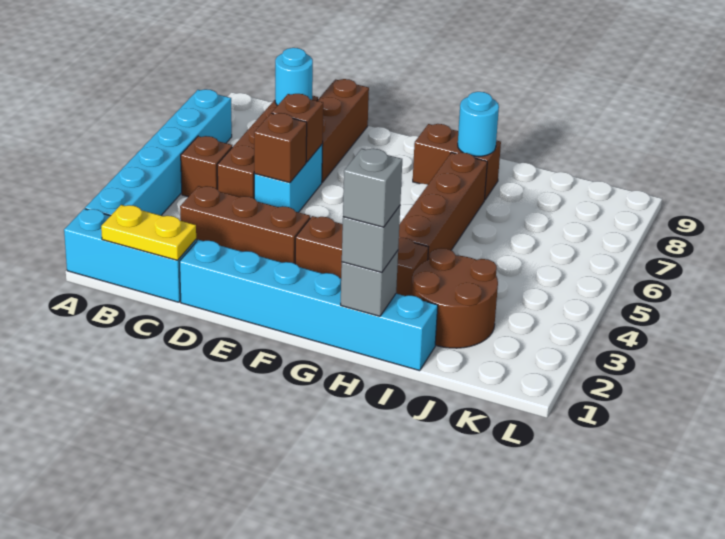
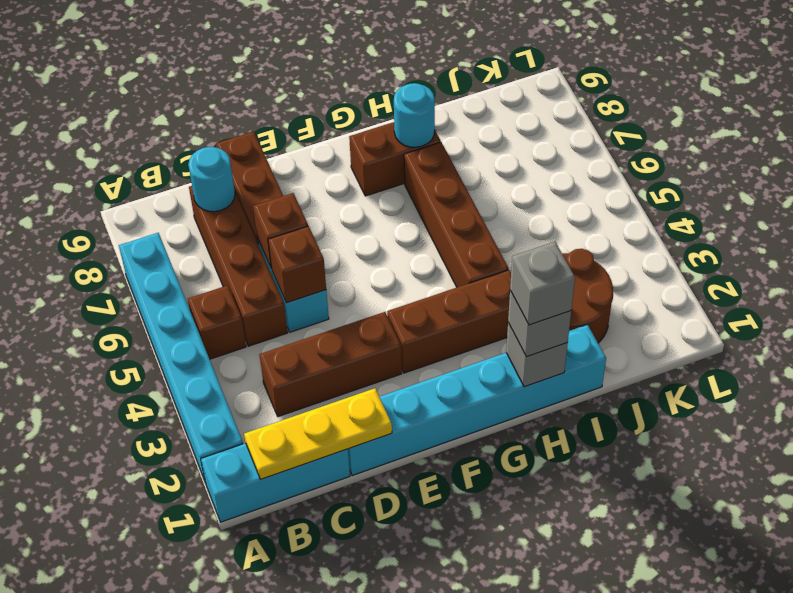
yellow plate B1:C1 level 2 -> yellow plate B1:D1 level 2

